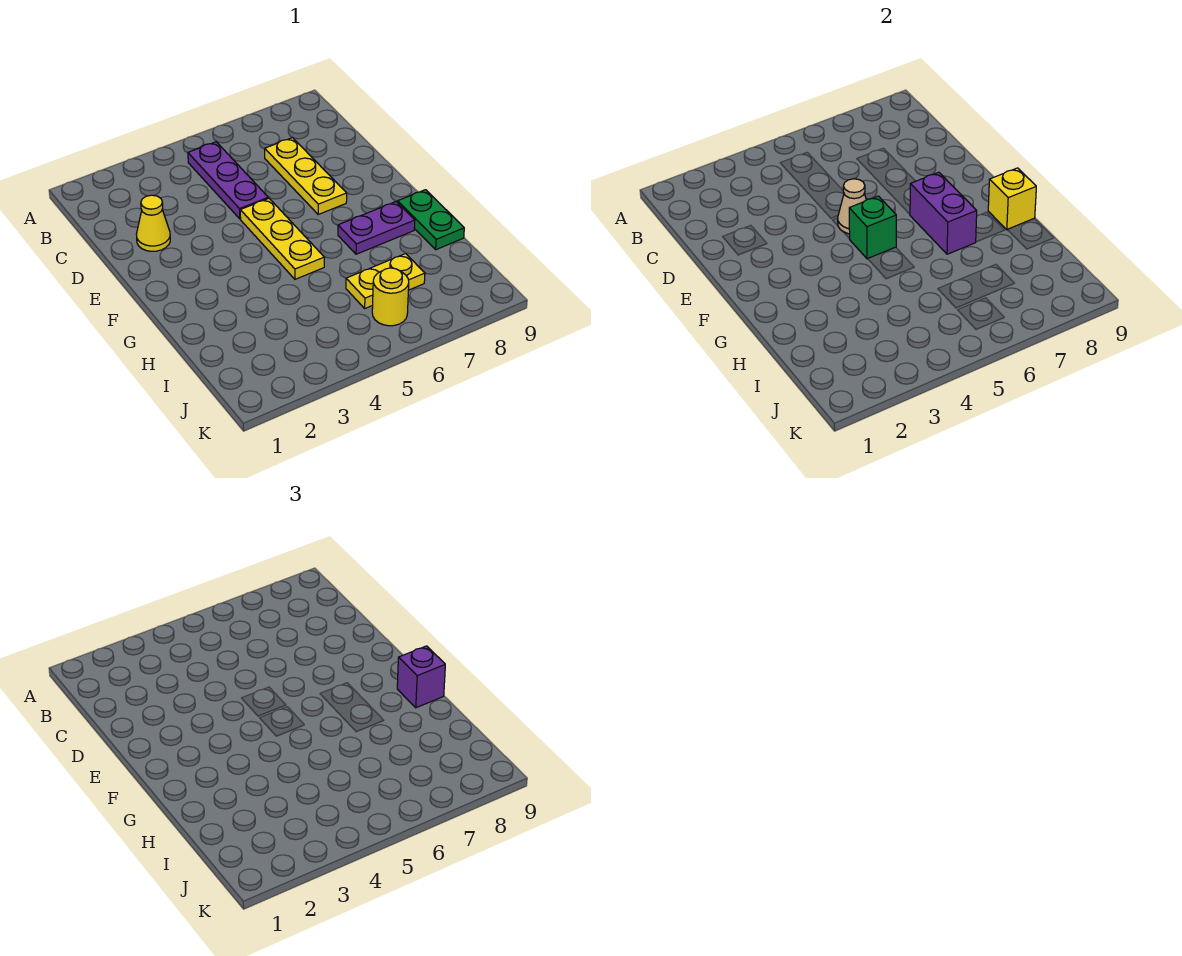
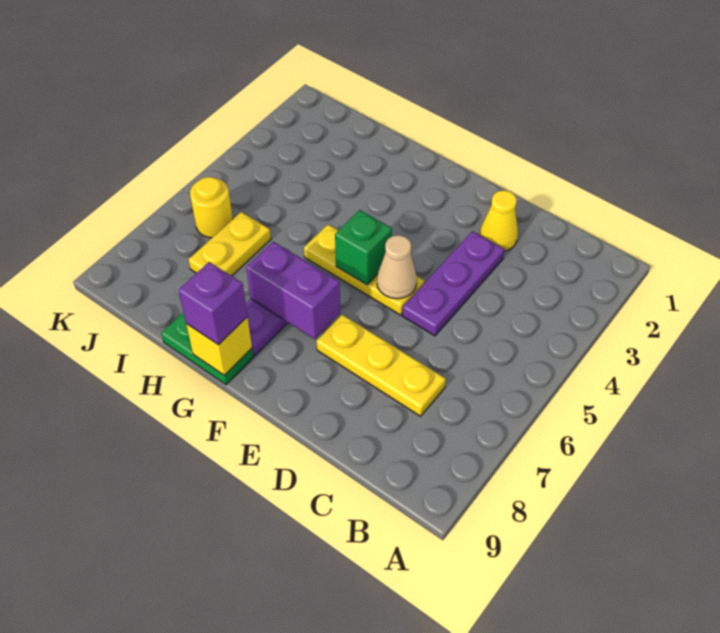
purple plate B5:D5 level 1 -> purple plate D3:D5 level 1

